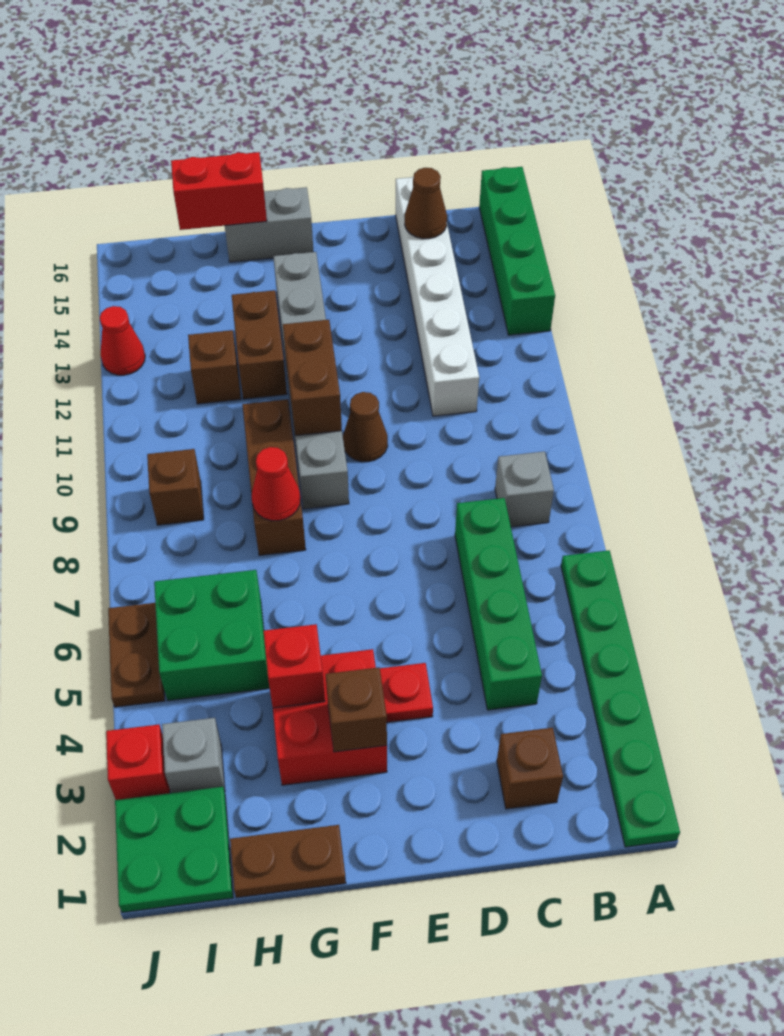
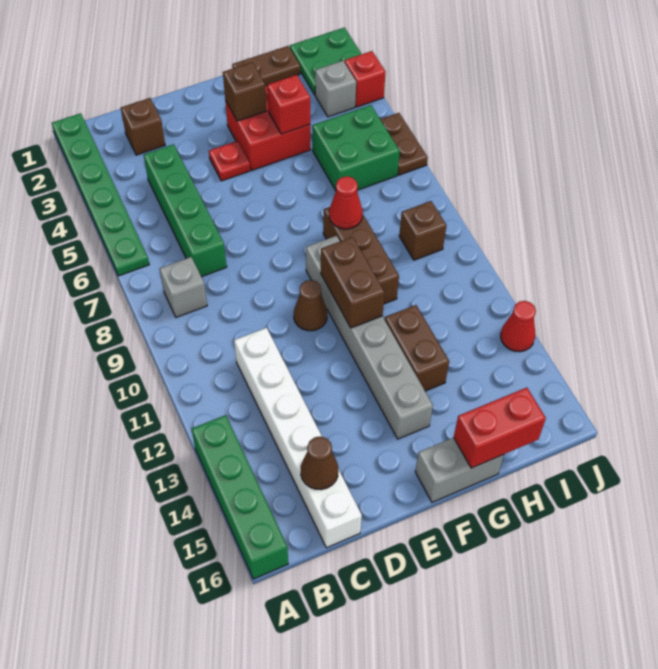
brown brick H12 level 1 -> none

